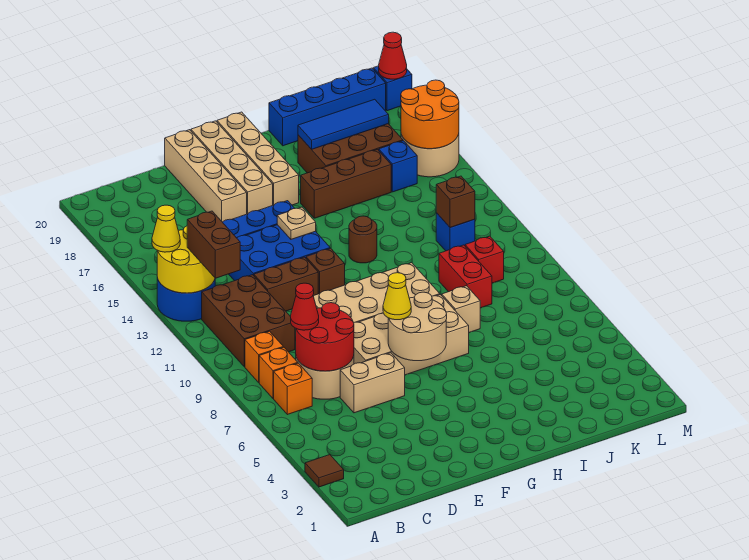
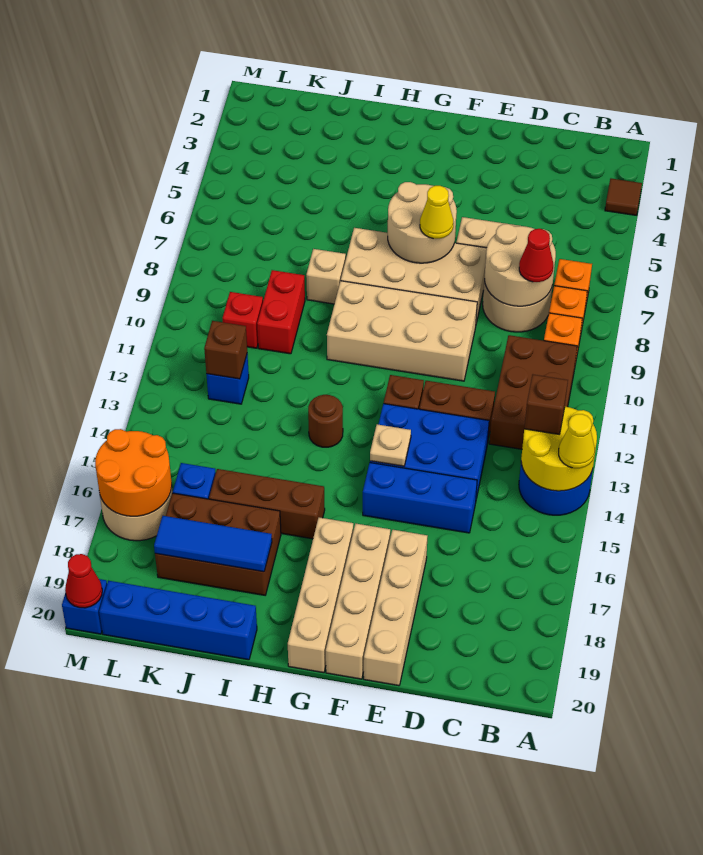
brown brick B12:B13 level 3 -> brown brick B13 level 3
red round brick C7:D8 level 2 -> tan round brick C7:D8 level 2

